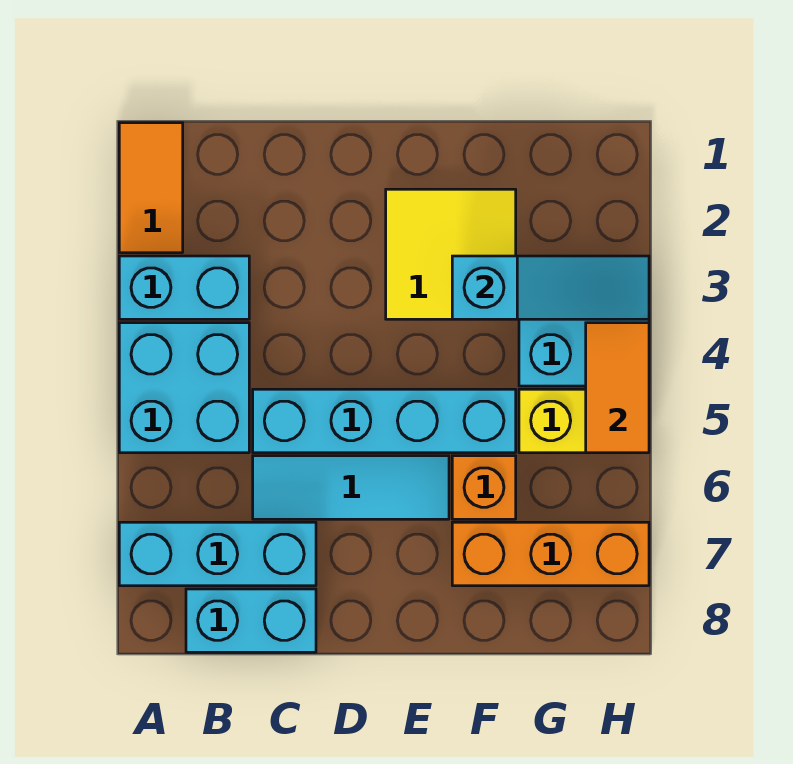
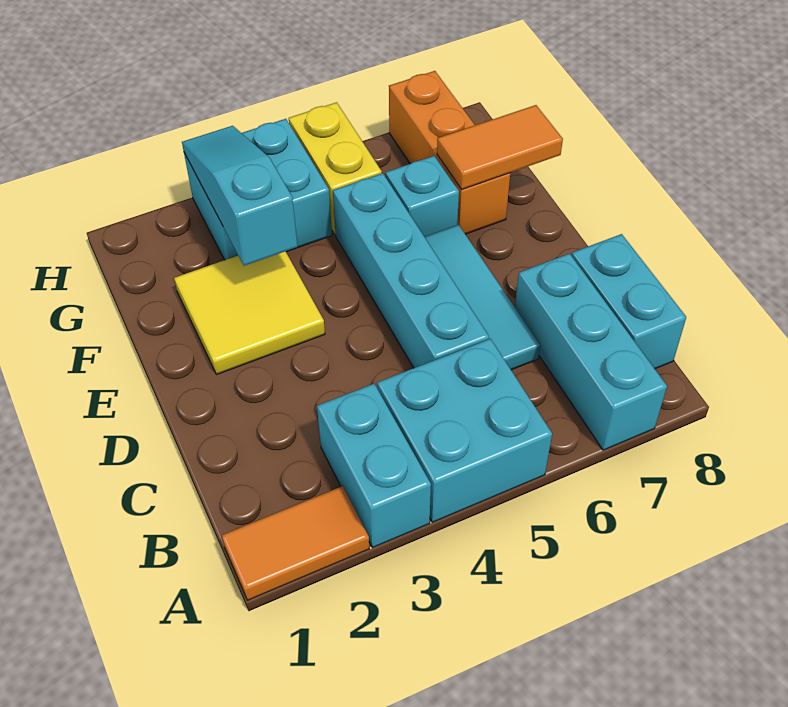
orange brick F6 level 1 -> cyan brick F6 level 1
orange tile H4:H5 level 2 -> orange tile F7:F8 level 2

